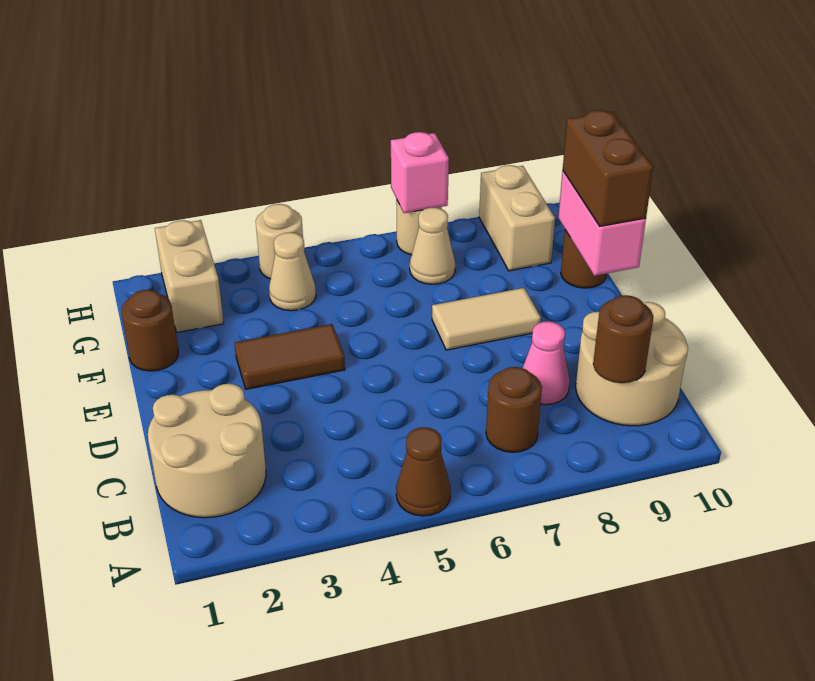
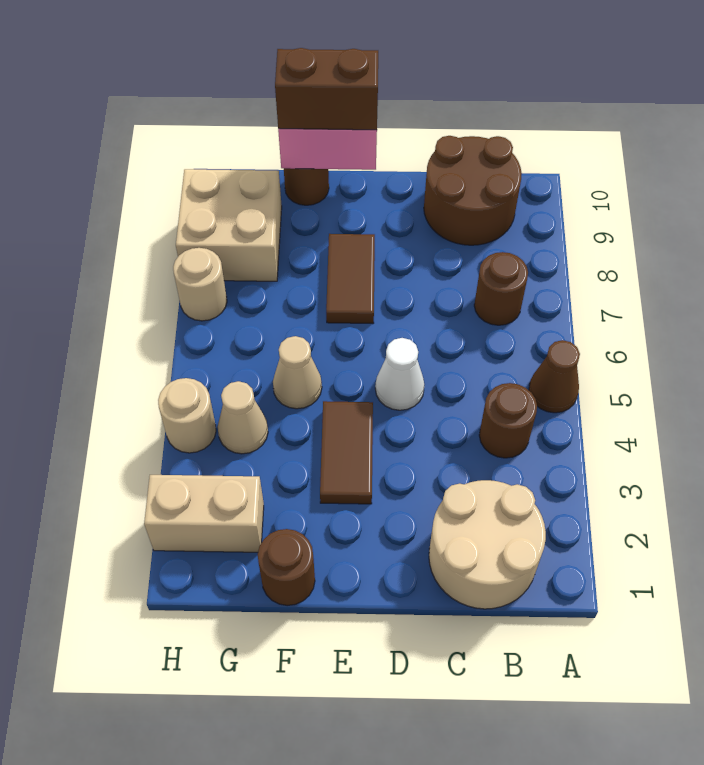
tan round brick B9:C10 level 1 -> brown round brick B9:C10 level 1
brown round brick B9 level 2 -> brown round brick B4 level 1
pink cone C8 level 1 -> none
none -> white cone D5 level 1
tan tile E7:E8 level 1 -> brown tile E7:E8 level 1
tan cone G7 level 1 -> tan cone F5 level 1
tan brick G9:H9 level 1 -> tan brick G8:H9 level 1
pink brick H7 level 2 -> none

